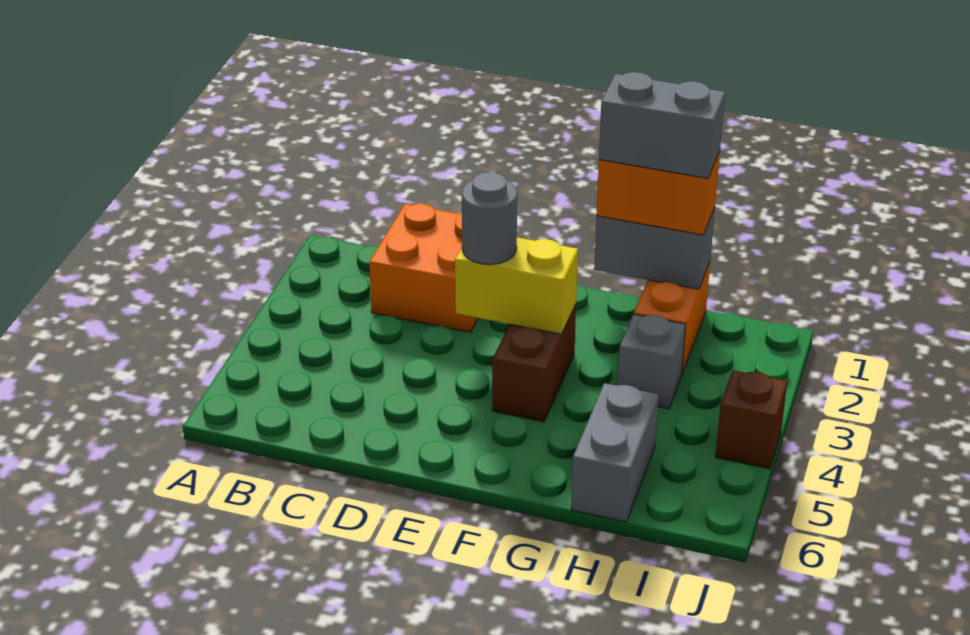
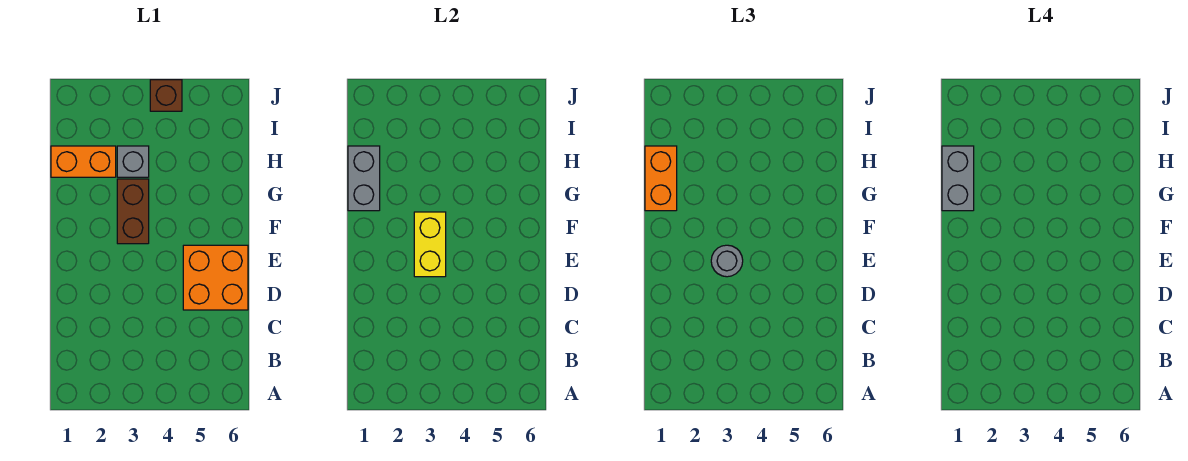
orange brick C1:D2 level 1 -> orange brick D5:E6 level 1
brown brick F3:F4 level 1 -> brown brick F3:G3 level 1
grey brick H5:H6 level 1 -> none

